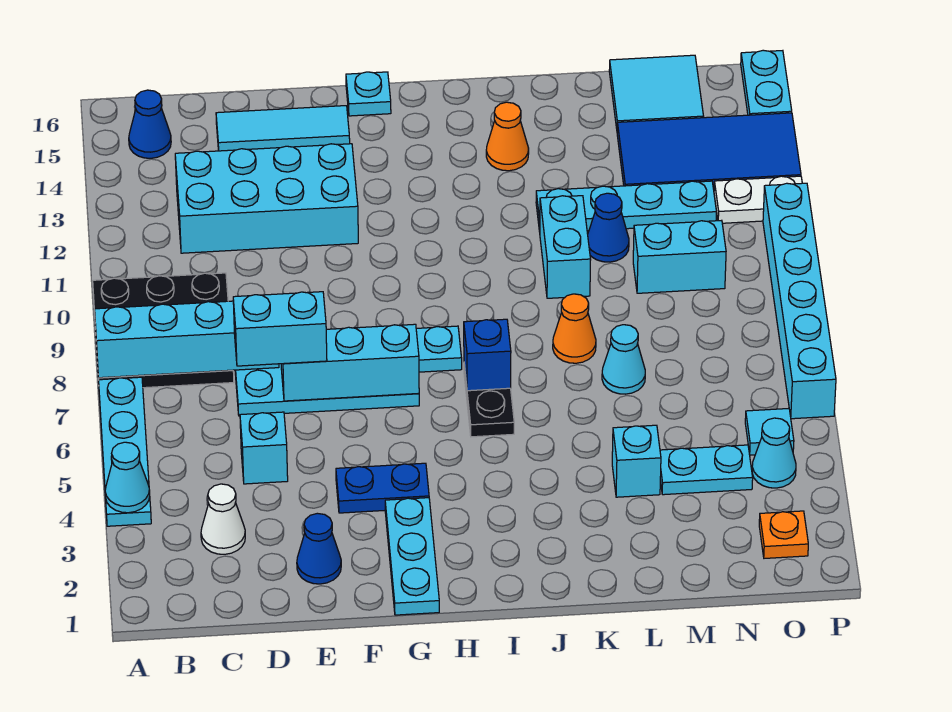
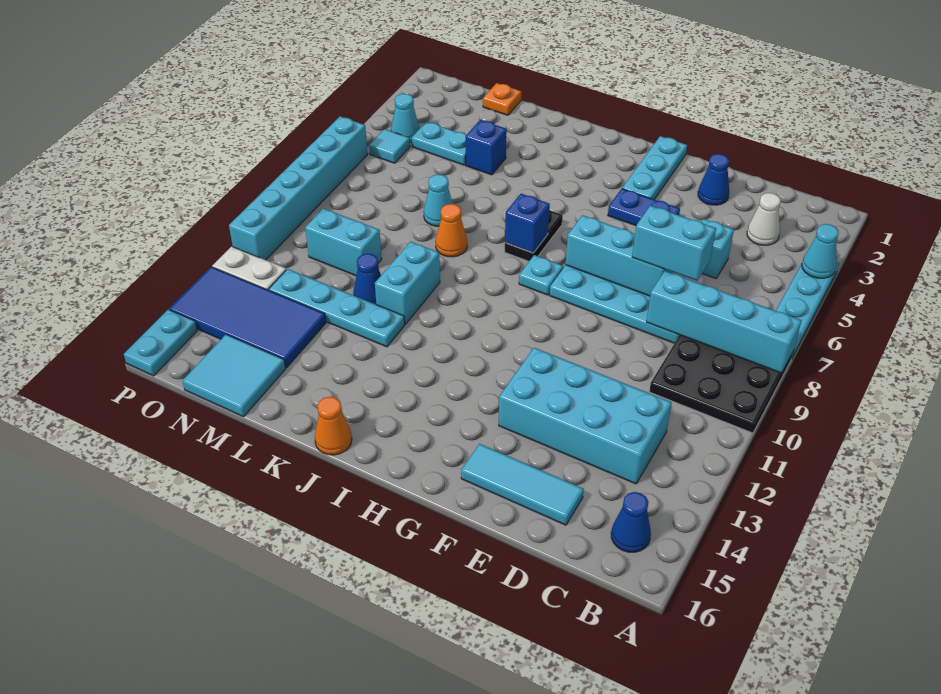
cyan plate G16 level 1 -> none
orange cone J14 level 1 -> orange cone J16 level 1
cyan brick L4 level 1 -> blue brick L4 level 1
orange plate O2 level 1 -> orange plate M1 level 1

